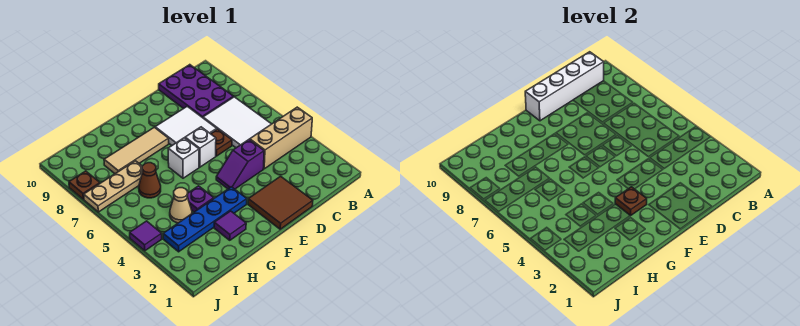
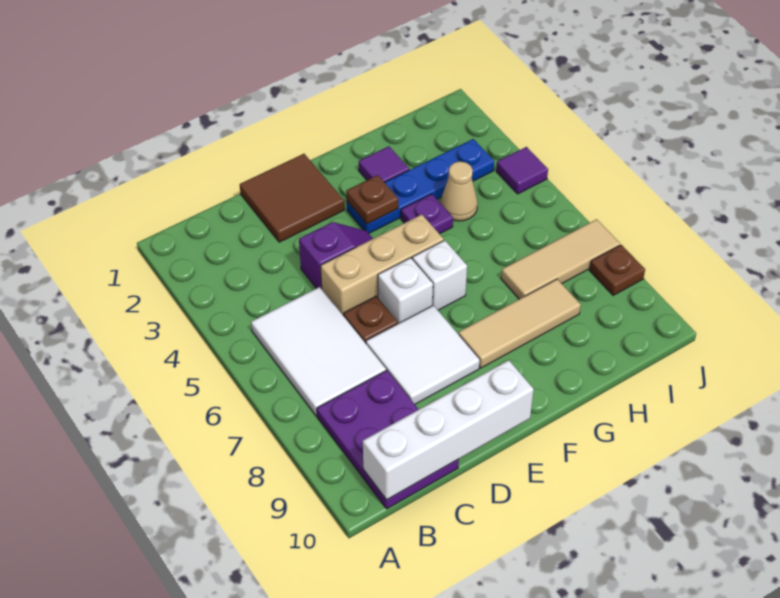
tan brick A4:C4 level 1 -> tan brick D5:F5 level 1
brown cone H6 level 1 -> none
tan plate H7:J7 level 1 -> tan tile H7:J7 level 1

